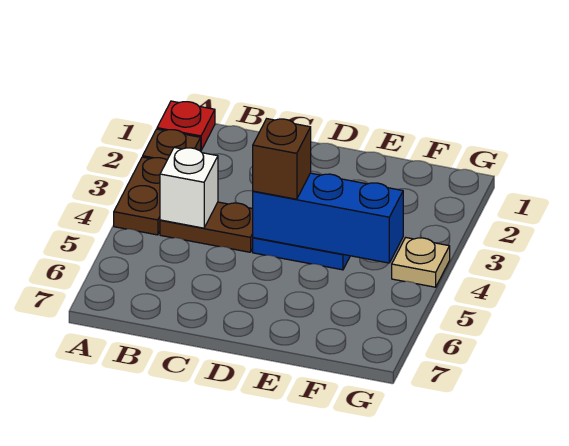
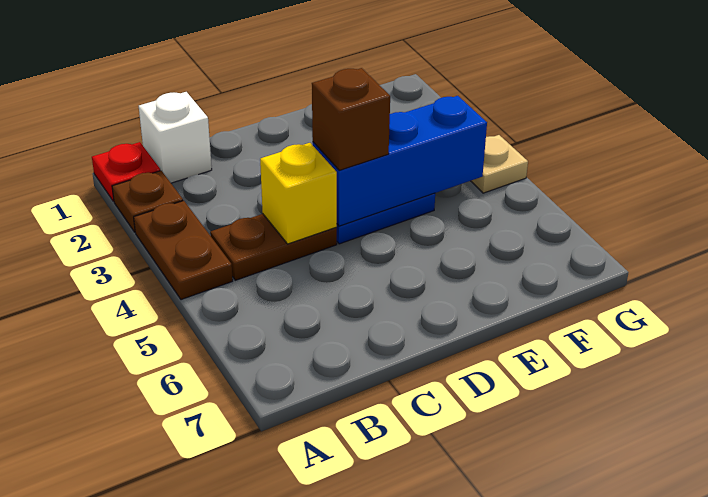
white brick B4 level 2 -> white brick B1 level 1
none -> yellow brick C4 level 2

